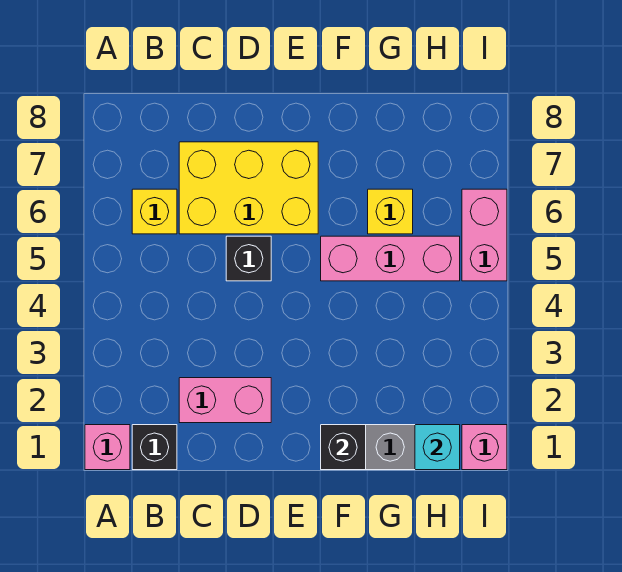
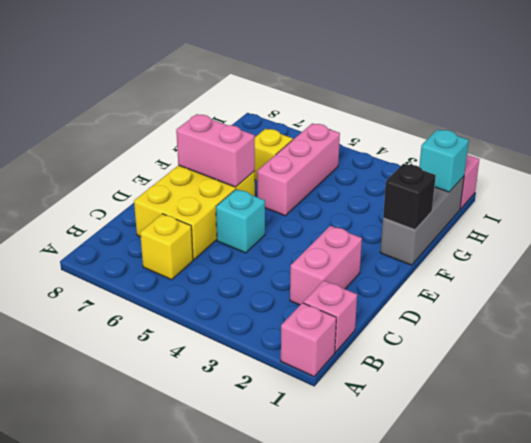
black brick B1 level 1 -> pink brick B1 level 1
black brick D5 level 1 -> cyan brick D5 level 1
pink brick I5:I6 level 1 -> pink brick E6:E7 level 2

